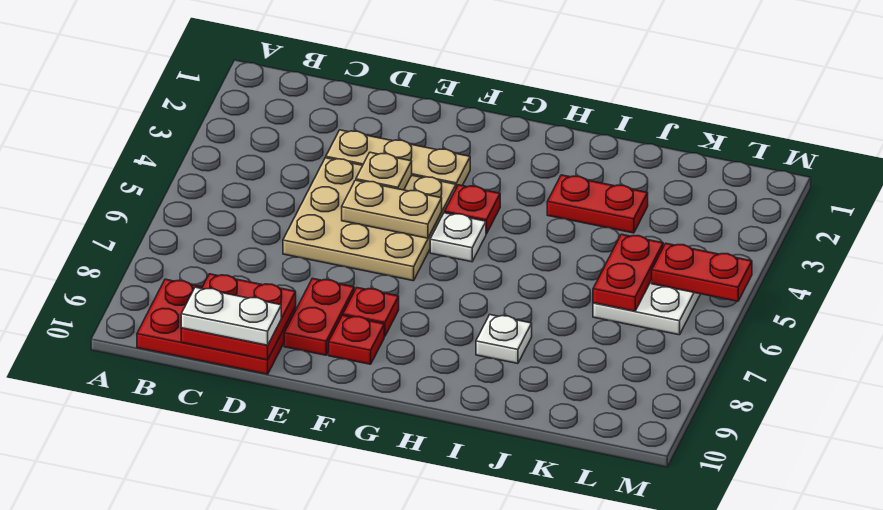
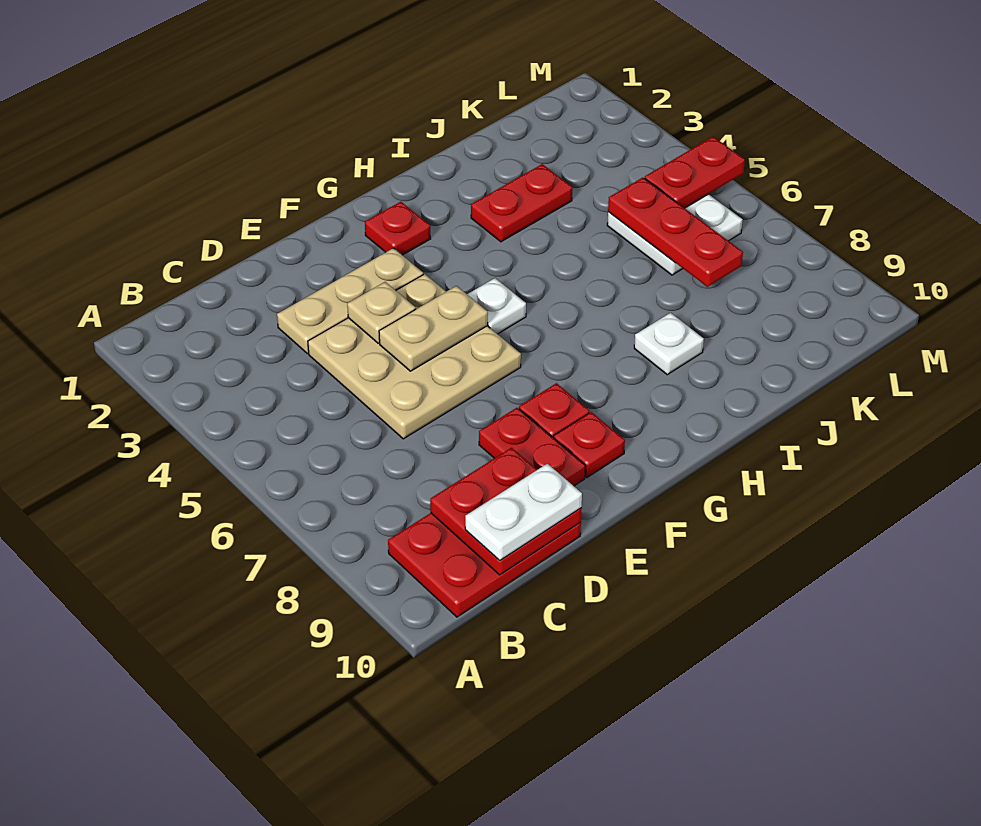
red plate G4 level 1 -> red plate G2 level 1
red plate K5:K6 level 2 -> red plate K5:K7 level 2

